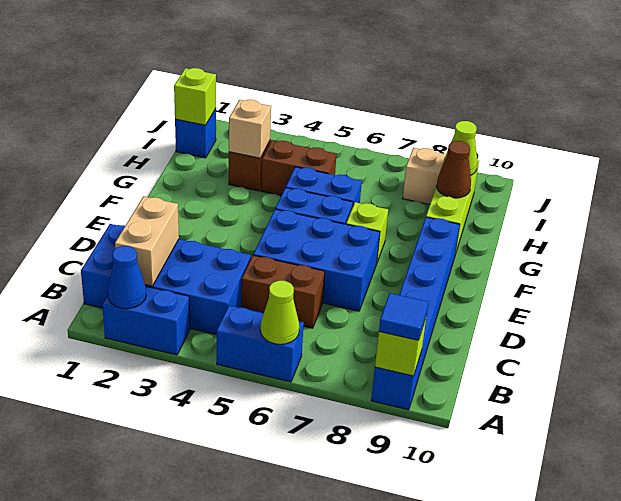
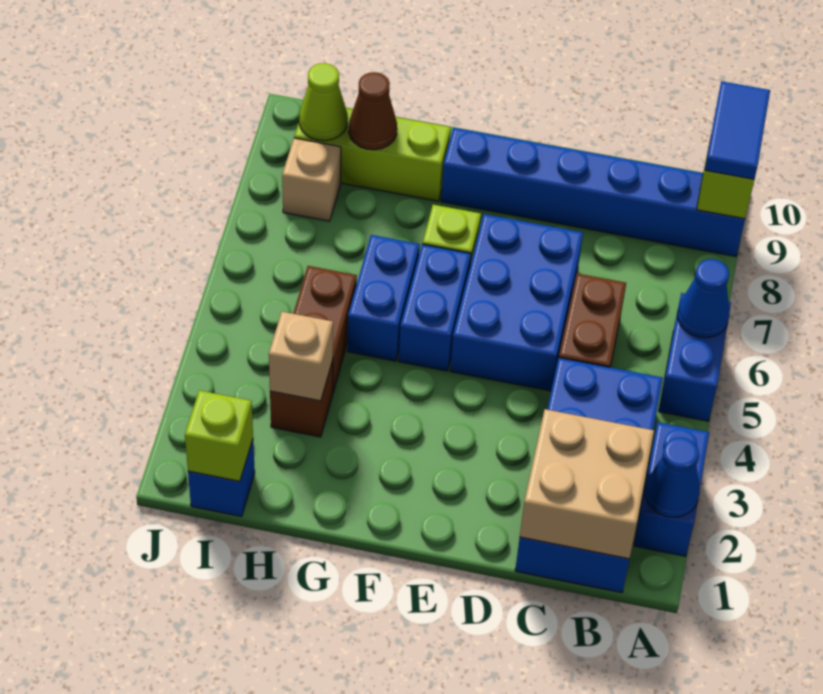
lime cone A6 level 2 -> blue cone A6 level 2
blue tile A9 level 3 -> blue tile A9:A10 level 3
tan brick B2:C2 level 2 -> tan brick B1:C2 level 2

